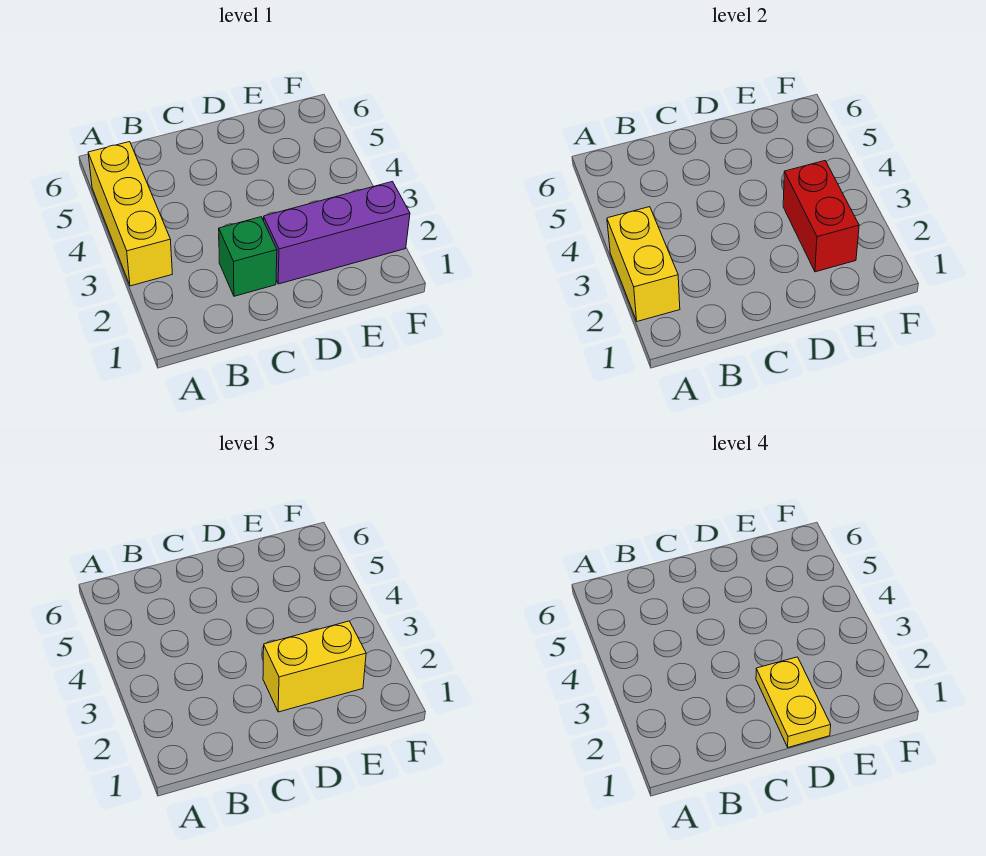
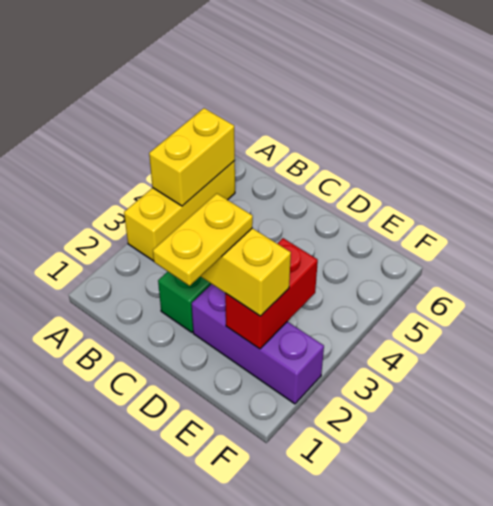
yellow brick A2:A3 level 2 -> yellow brick A4:A5 level 2

